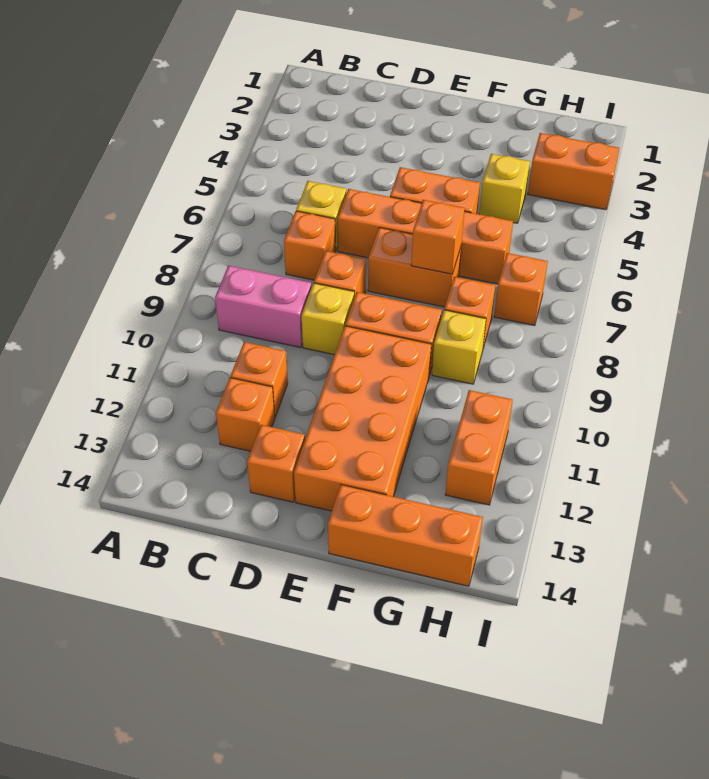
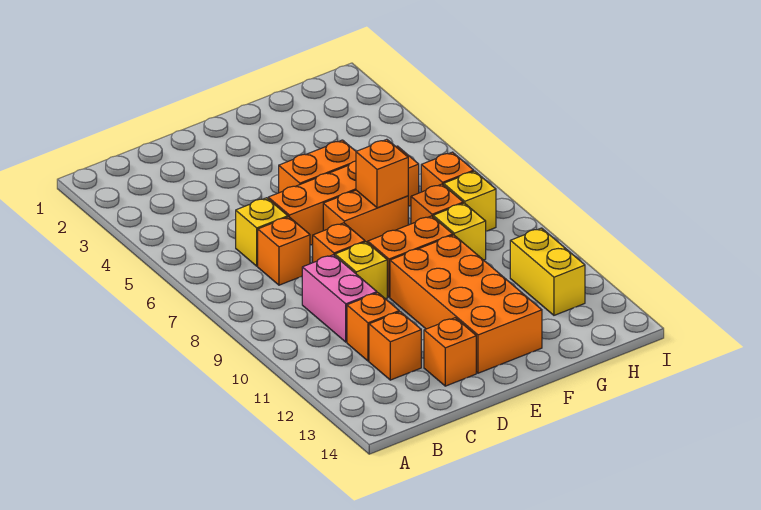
pink brick B9:C9 level 1 -> pink brick C9:C10 level 1
orange brick F14:H14 level 1 -> none
yellow brick G4 level 1 -> yellow brick H8 level 1
orange brick H3:I3 level 1 -> none
orange brick H11:H12 level 1 -> yellow brick H11:H12 level 1

